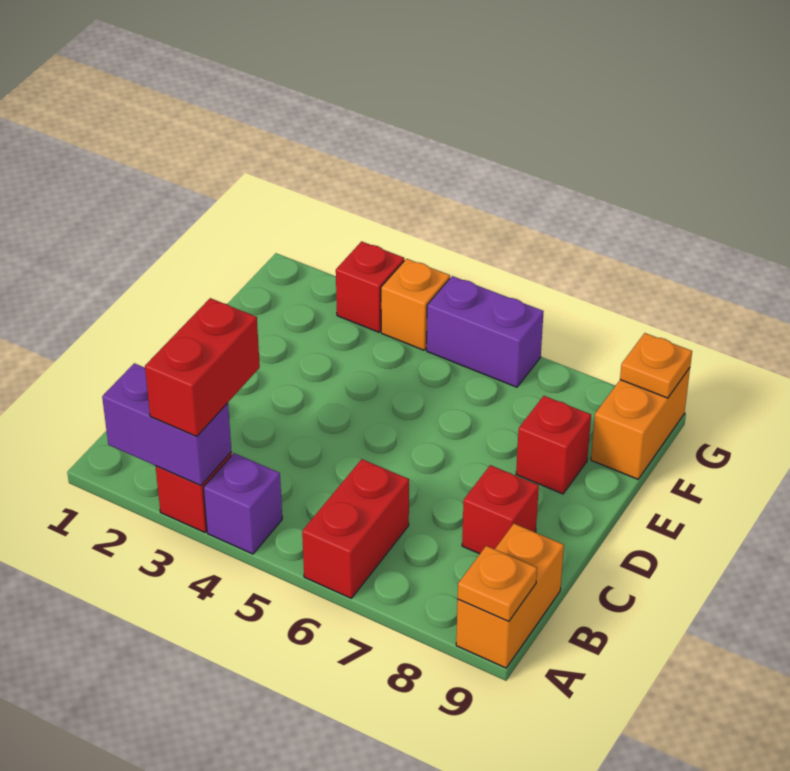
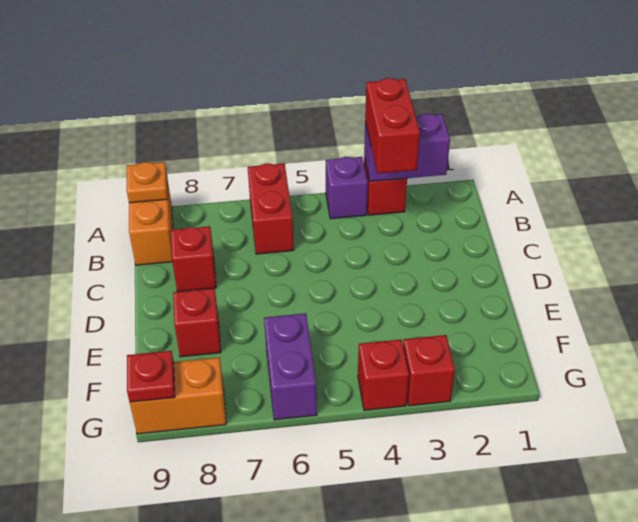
orange brick F9:G9 level 1 -> orange brick G8:G9 level 1
orange brick G4 level 1 -> red brick G4 level 1
purple brick G5:G6 level 1 -> purple brick F6:G6 level 1
orange plate G9 level 2 -> red plate G9 level 2

